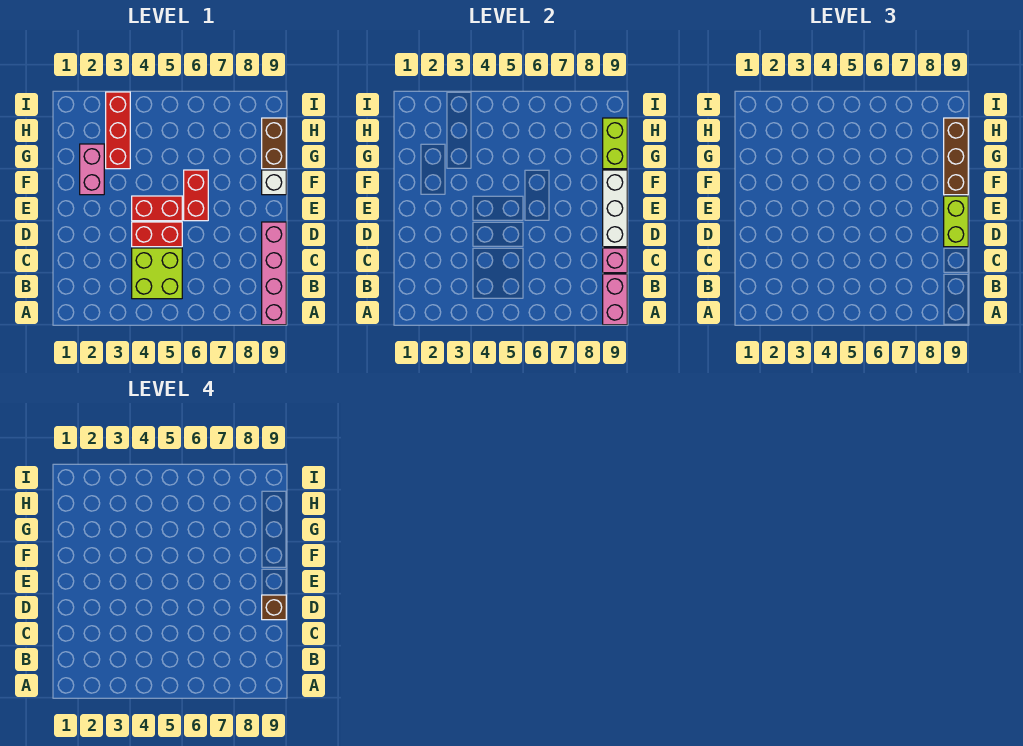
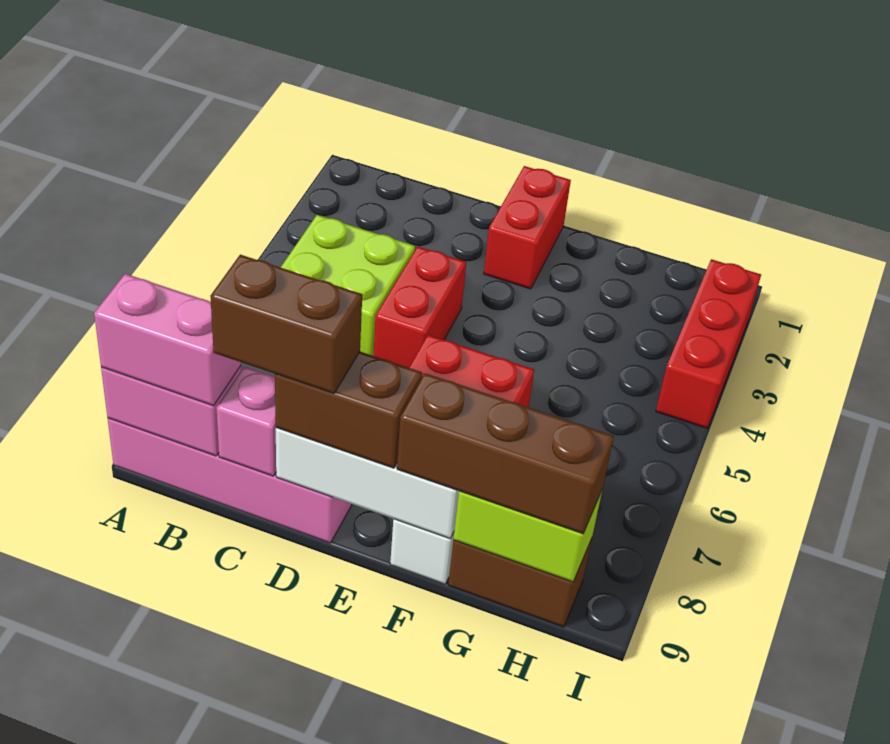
lime brick D9:E9 level 3 -> brown brick D9:E9 level 3
brown brick D9 level 4 -> brown brick C9:D9 level 4
red brick E4:E5 level 1 -> red brick E1:E2 level 1
pink brick F2:G2 level 1 -> pink brick A9:B9 level 3
red brick G3:I3 level 1 -> red brick I2:I4 level 1

